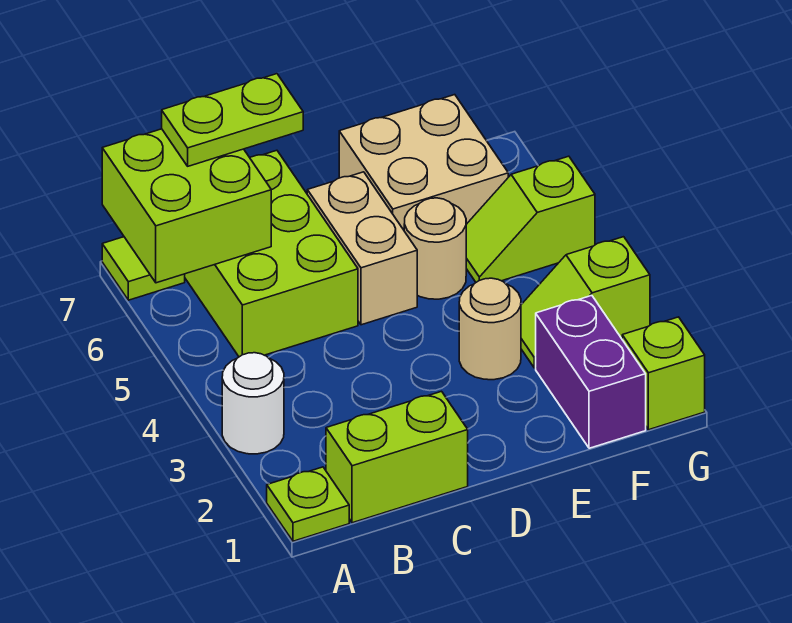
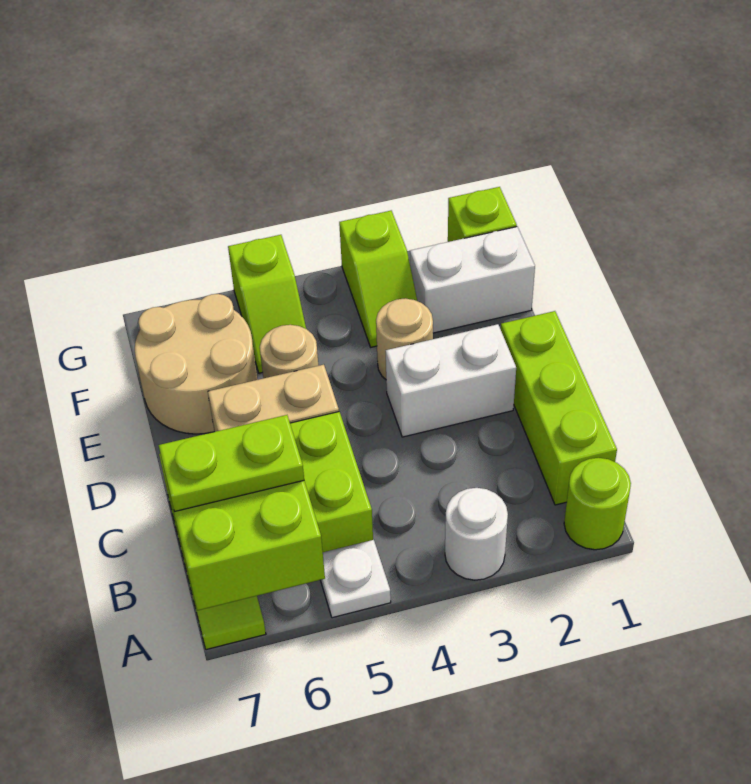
lime plate A1 level 1 -> lime round brick A1 level 1
none -> white plate A5 level 1
lime brick B1:C1 level 1 -> lime brick B1:D1 level 1
lime plate B7:C7 level 3 -> lime plate B6:B7 level 3
none -> white brick D2:D3 level 1
tan brick E6:F7 level 1 -> tan round brick E6:F7 level 1
purple brick F1:F2 level 1 -> white brick F1:F2 level 1

